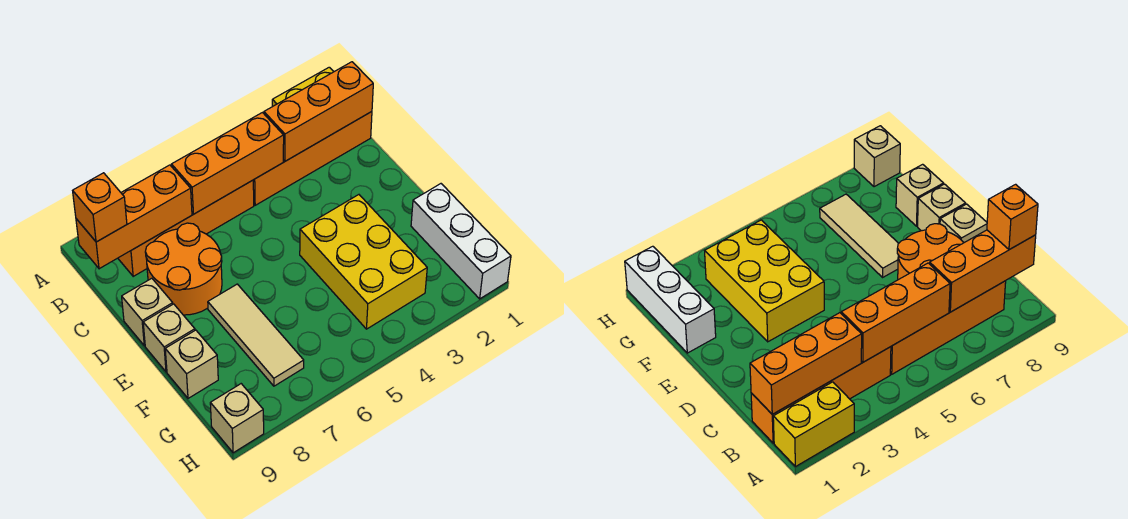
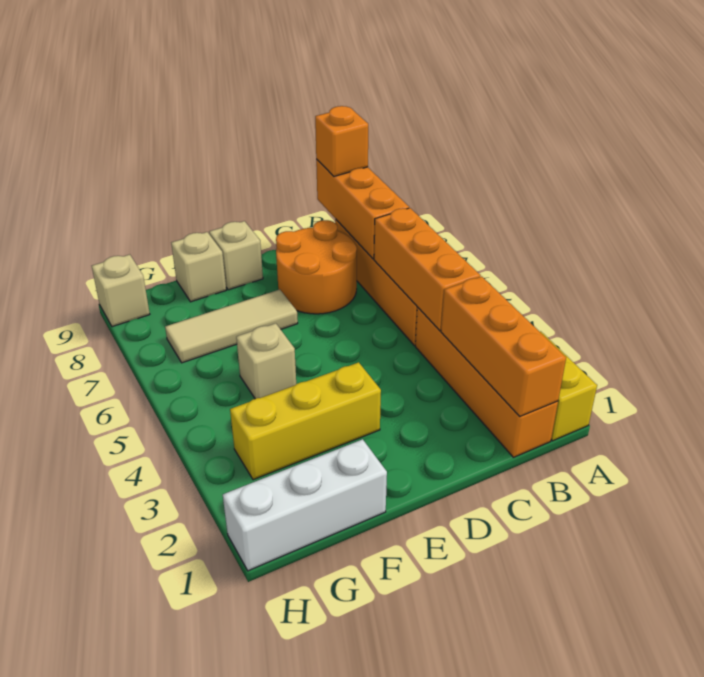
tan brick D9 level 1 -> tan brick F5 level 1
yellow brick E3:G4 level 1 -> yellow brick E3:G3 level 1

